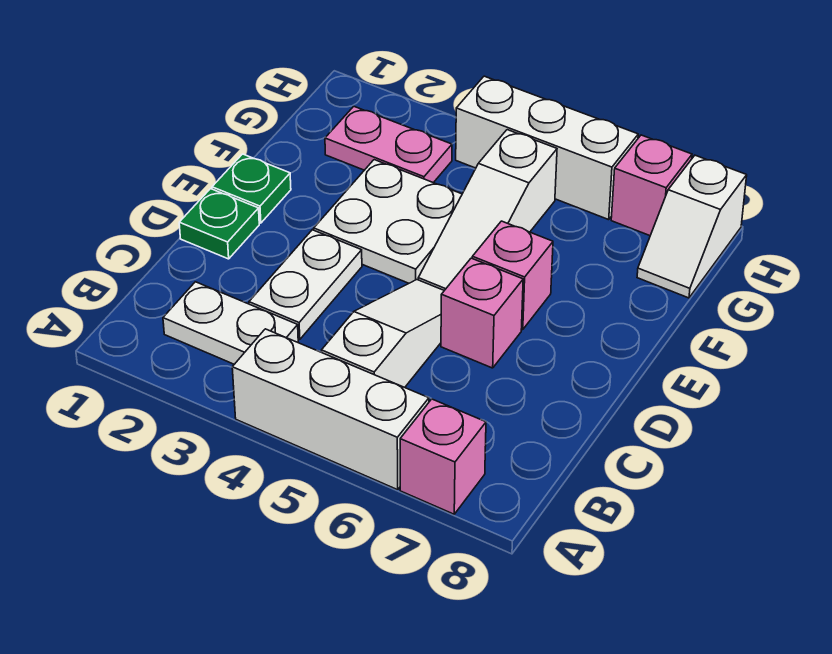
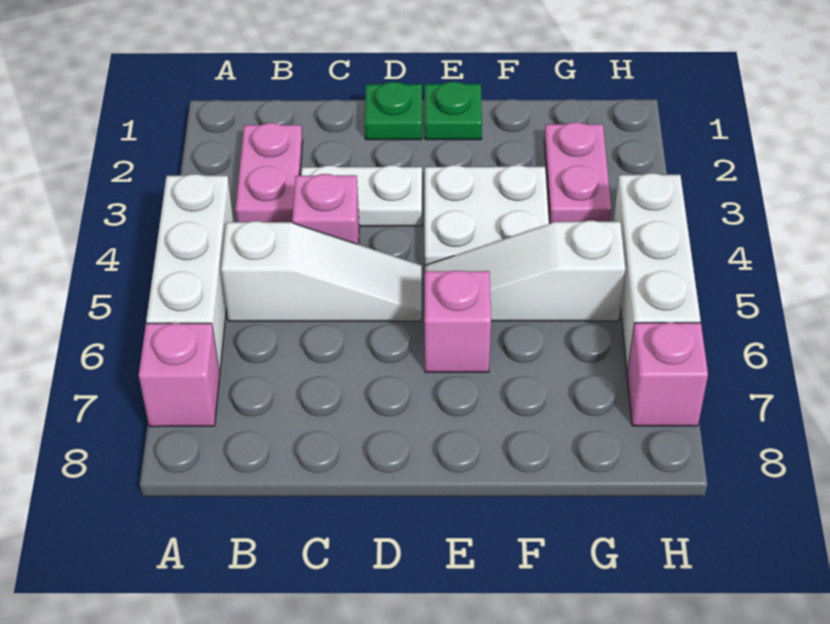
white plate B2:B3 level 1 -> pink plate B2:B3 level 1
pink brick D6 level 1 -> pink brick C4 level 1
white slope G8:H8 level 1 top H -> none

